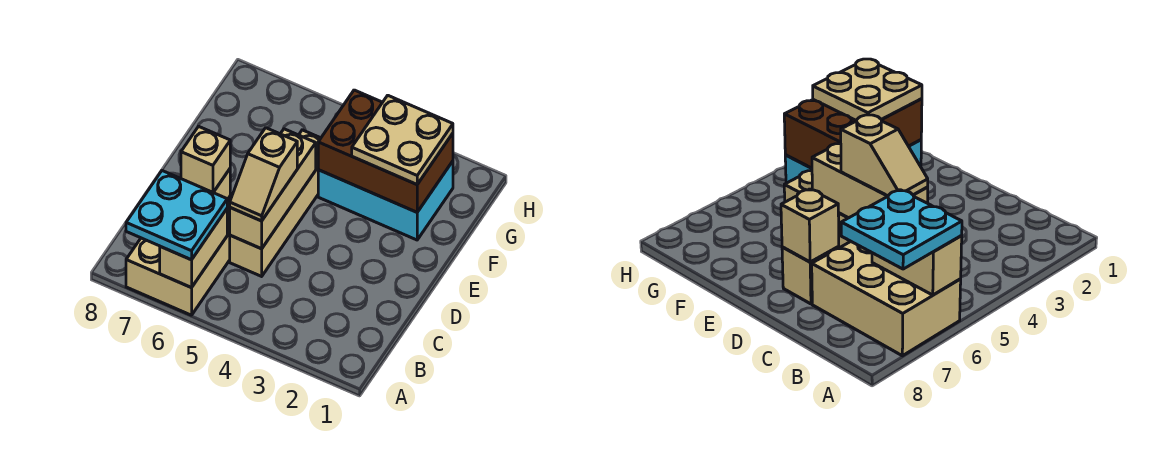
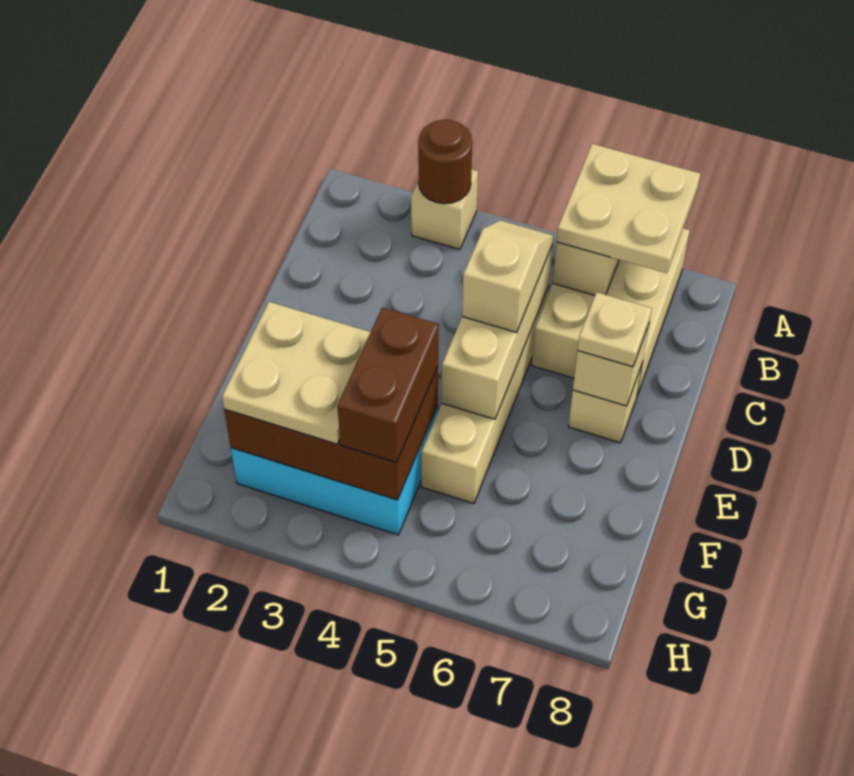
none -> tan brick A3 level 1
none -> brown round brick A3 level 2
cyan plate A6:B7 level 3 -> tan plate A6:B7 level 3
none -> tan plate D7 level 3
none -> brown brick F4:G4 level 3

